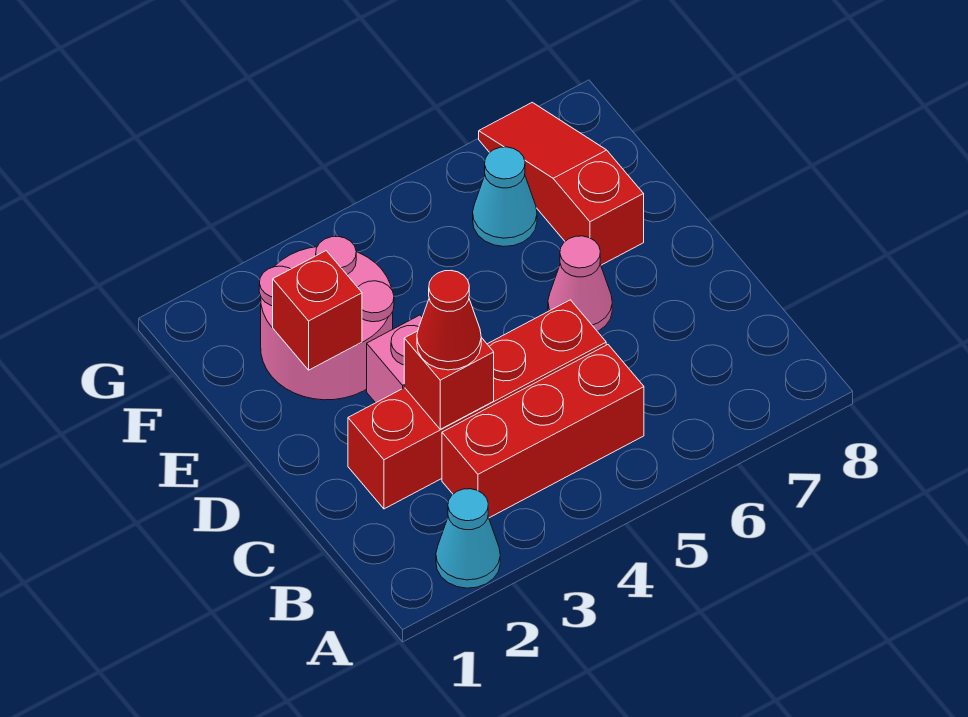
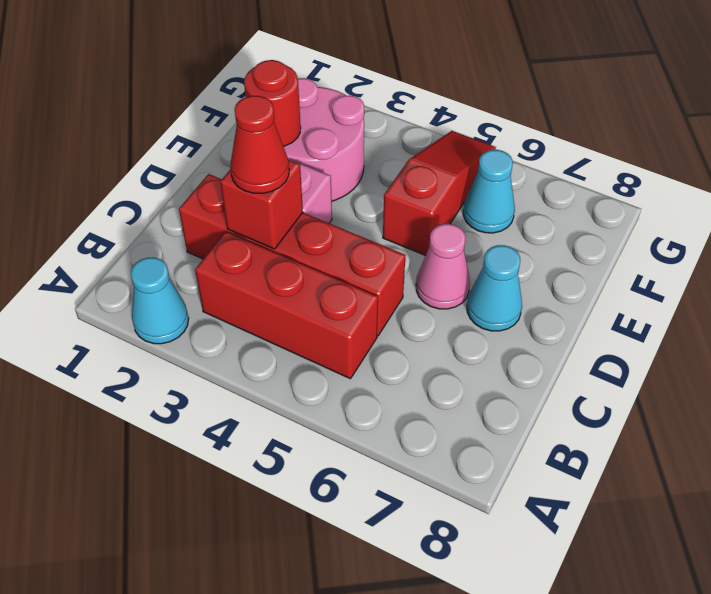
none -> cyan cone D7 level 1
red brick E2 level 2 -> red round brick E2 level 2
red slope E7:G7 level 1 top E -> red slope E5:G5 level 1 top E

